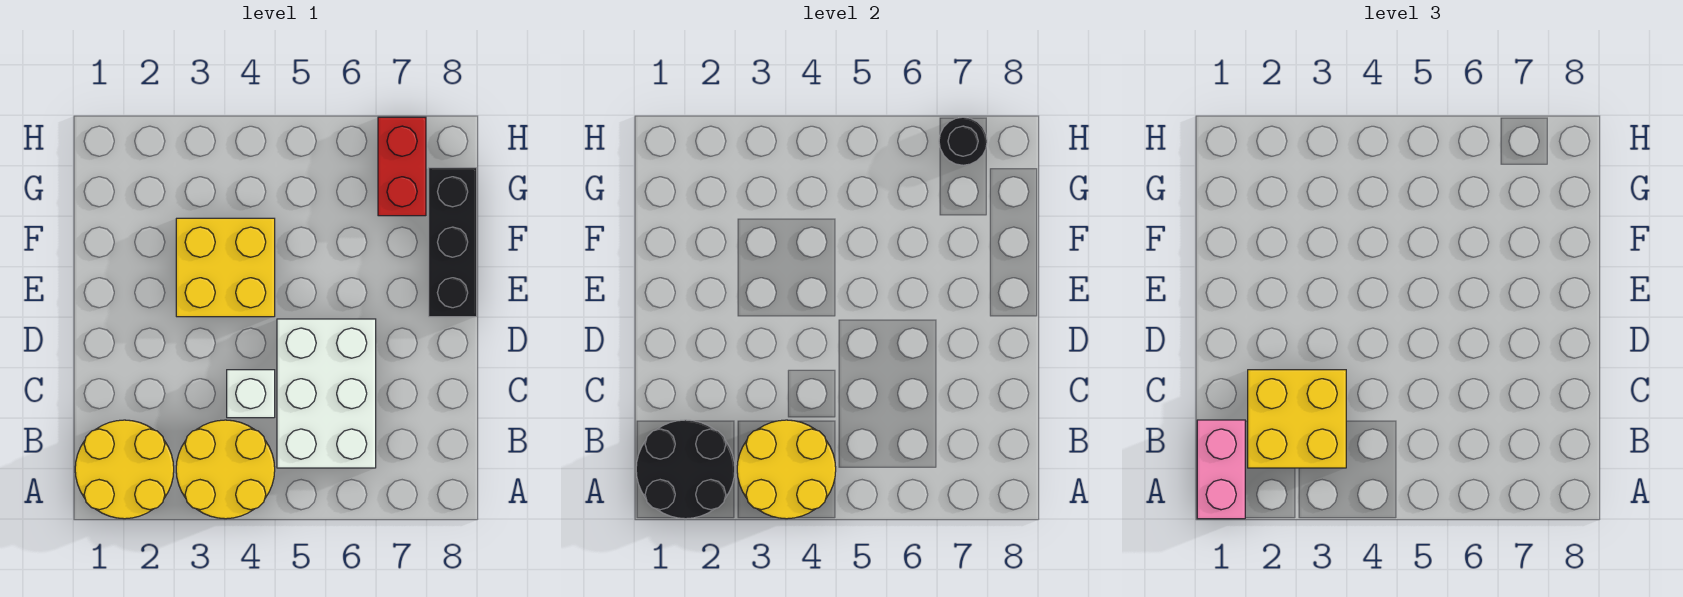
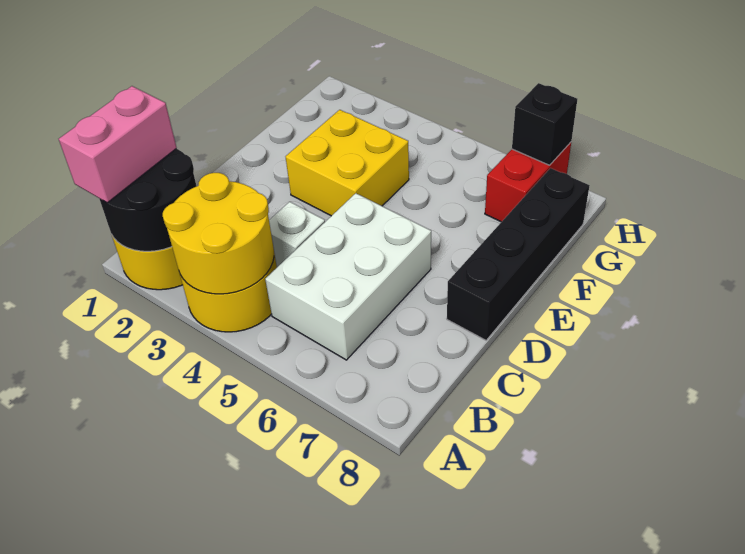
yellow brick B2:C3 level 3 -> none
black brick E8:G8 level 1 -> black brick D8:G8 level 1
black round brick H7 level 2 -> black brick H7 level 2

